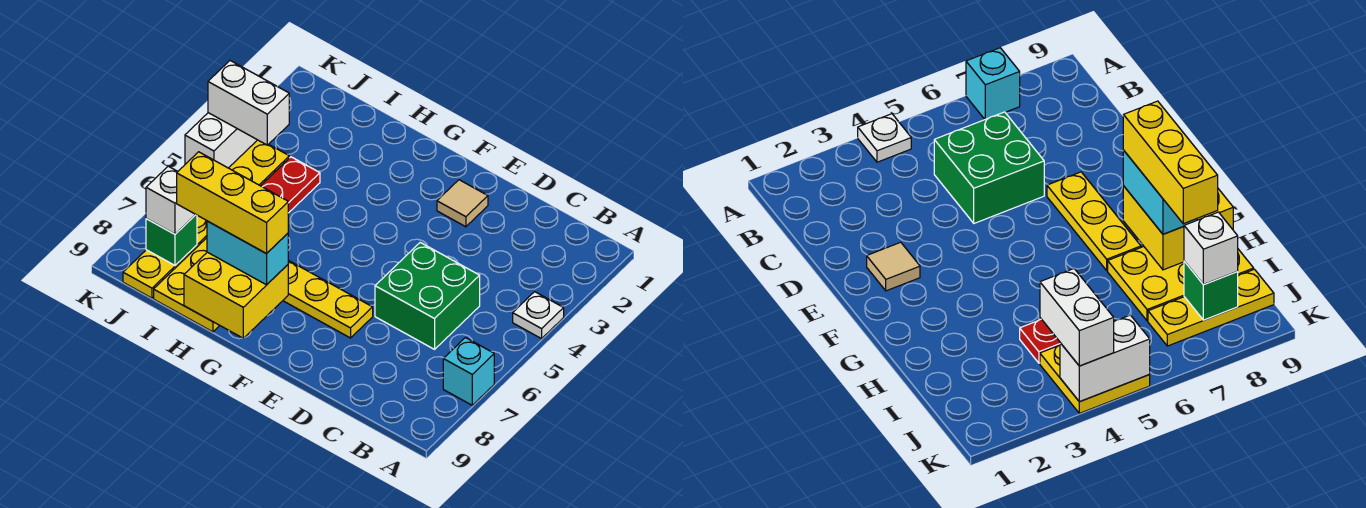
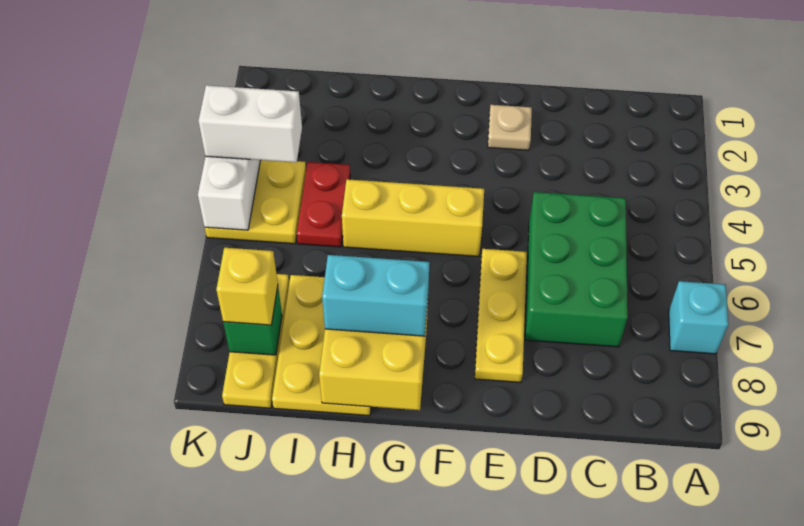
white plate A4 level 1 -> none
green brick C5:D6 level 1 -> green brick C5:D7 level 1
tan tile E2 level 1 -> tan plate E2 level 1
yellow plate E7:G7 level 1 -> yellow plate E6:E8 level 1
yellow brick G8:I8 level 4 -> yellow brick F5:H5 level 1
white brick J8 level 3 -> yellow brick J8 level 3

